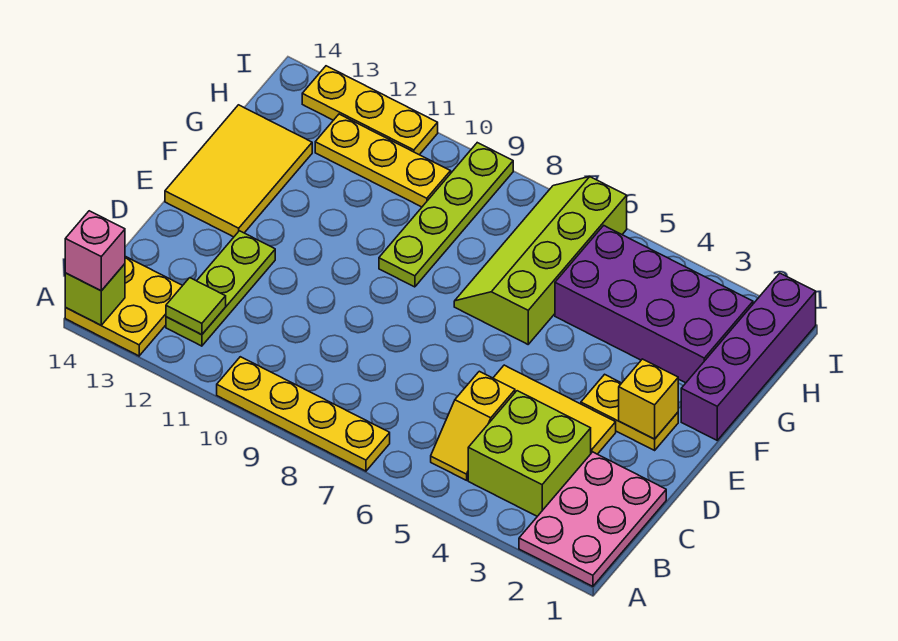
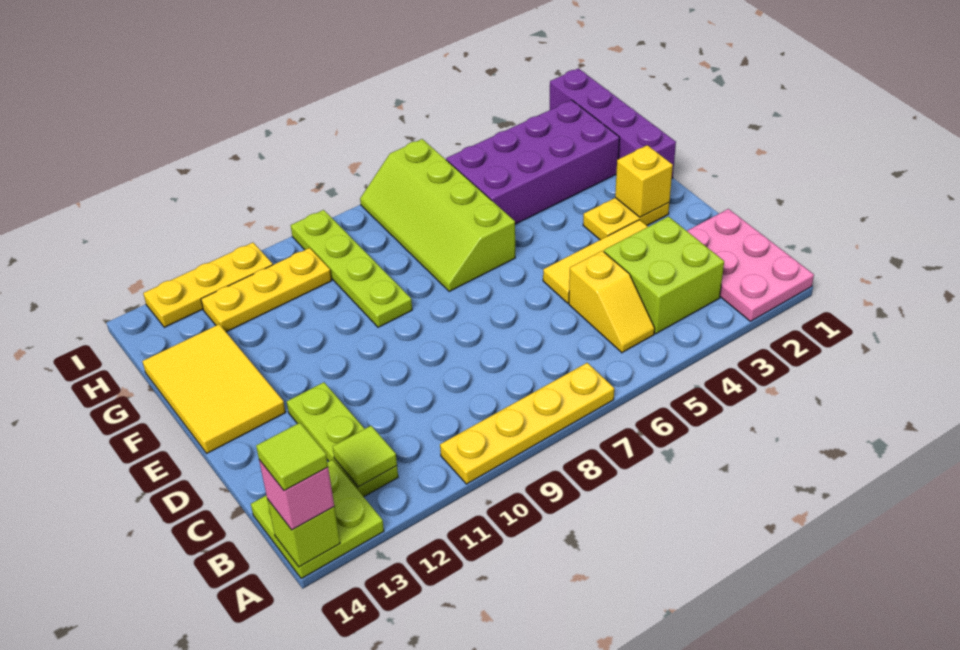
yellow plate A13:B14 level 1 -> lime plate A13:B14 level 1
none -> lime tile A14 level 4

